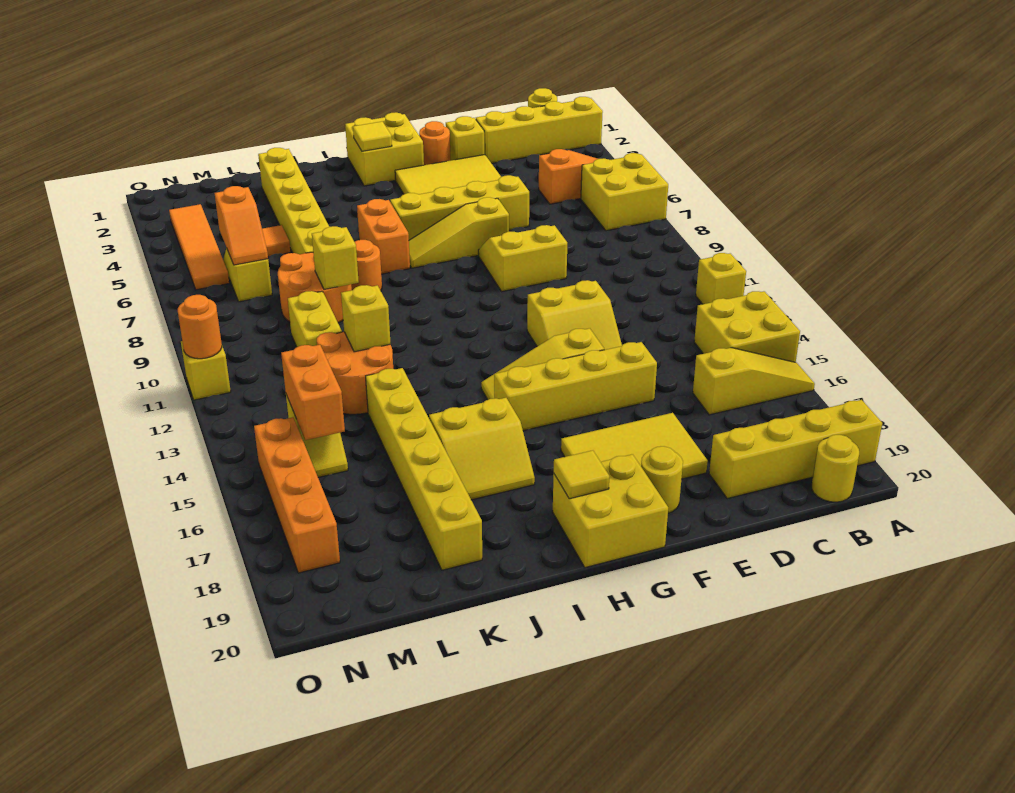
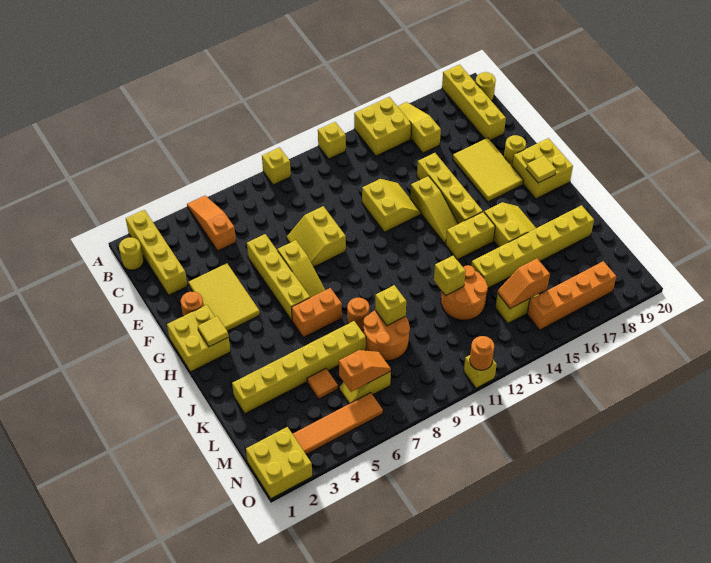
yellow brick A6:B7 level 1 -> yellow brick N1:O2 level 1
yellow brick E2 level 1 -> yellow brick A9 level 1
yellow brick L10:L11 level 1 -> yellow brick I14:I15 level 1
orange brick M14:M15 level 2 -> orange slope M14:M15 level 2 top 15

